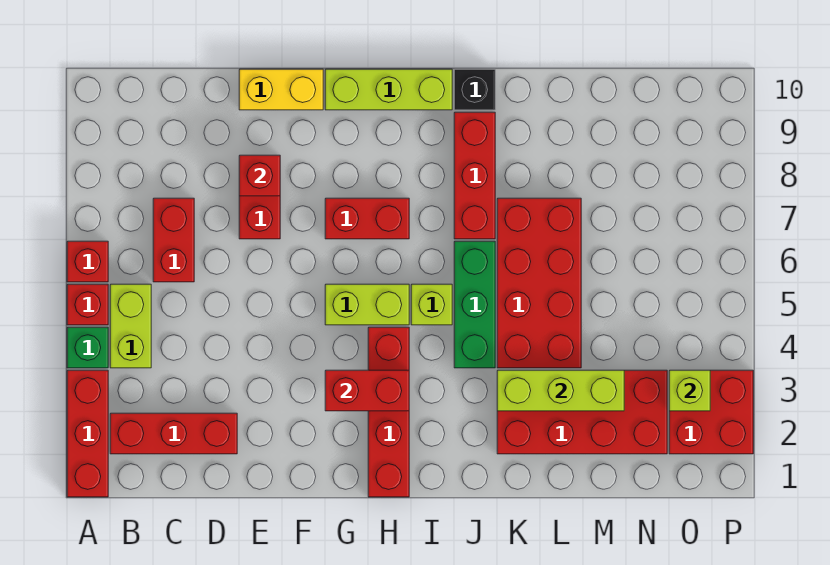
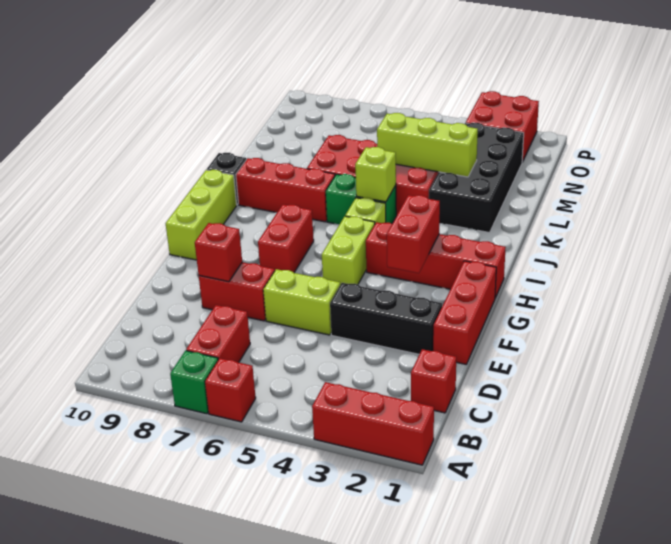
green brick A4 level 1 -> green brick A7 level 1
red brick A5 level 1 -> red brick C1 level 1
red brick B2:D2 level 1 -> red brick E1:G1 level 1
lime brick B4:B5 level 1 -> lime brick E5:E6 level 1
red brick C6:C7 level 1 -> red brick B7:C7 level 1
none -> black brick E2:E4 level 1
yellow brick E10:F10 level 1 -> none
green brick J4:J6 level 1 -> green brick J5:J6 level 1
red brick K2:N3 level 1 -> black brick K2:N3 level 1
lime brick K3:M3 level 2 -> lime brick L3:L5 level 2
lime brick O3 level 2 -> lime brick J5 level 2

